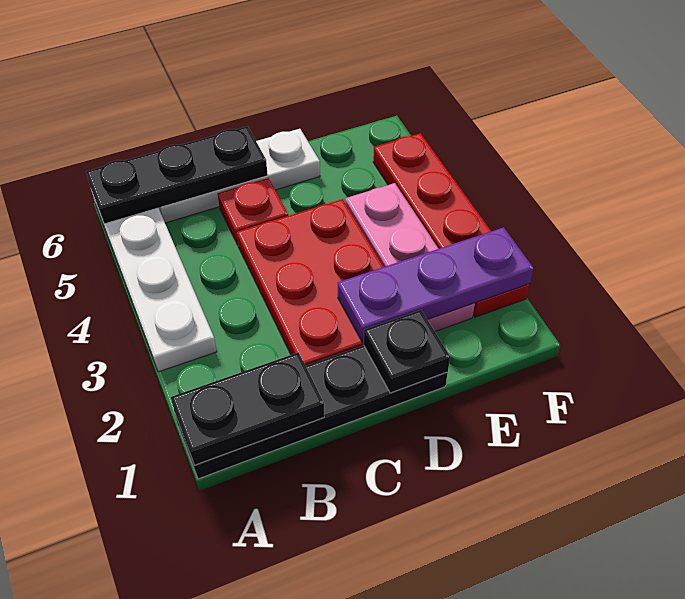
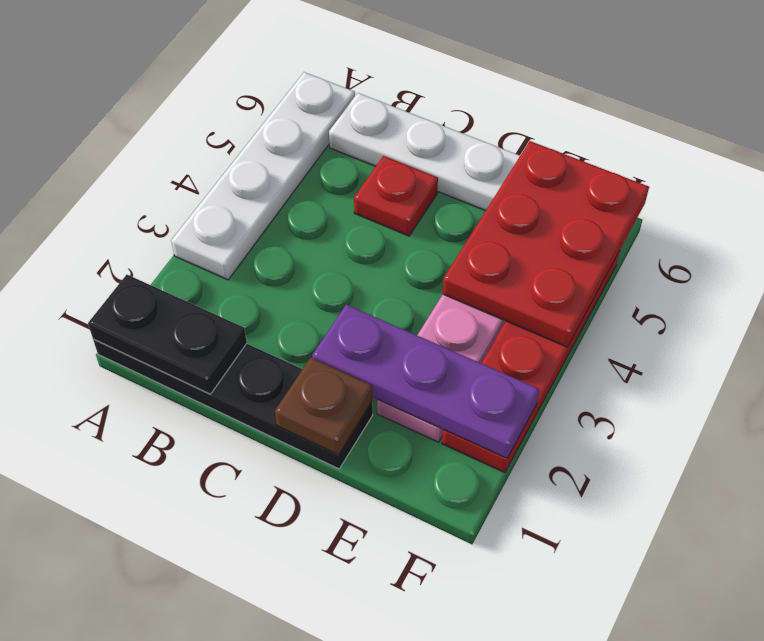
black plate A6:C6 level 2 -> none
red plate C2:D4 level 1 -> red plate E4:F6 level 2
black plate D1 level 2 -> brown plate D1 level 2

